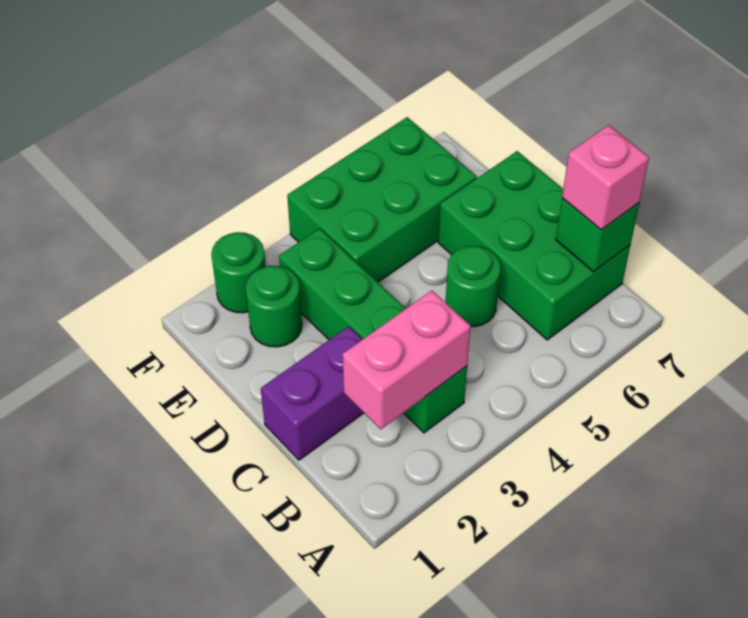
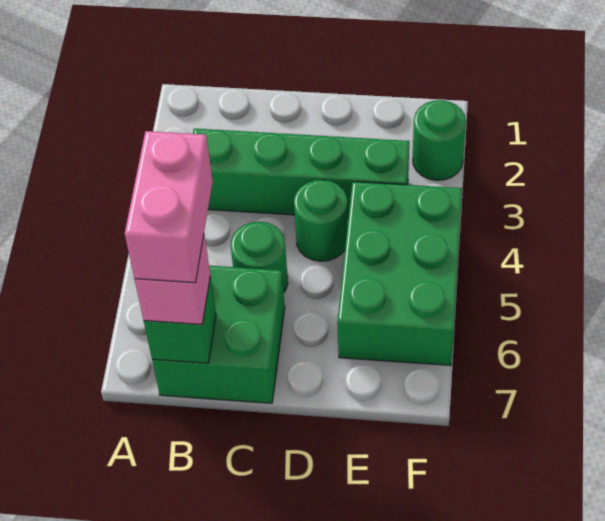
pink brick B2:B3 level 2 -> pink brick B6:B7 level 4
green brick B6:D7 level 1 -> green brick B6:C7 level 1
purple brick C1:C2 level 1 -> none
green round brick E2 level 1 -> green round brick D4 level 1

